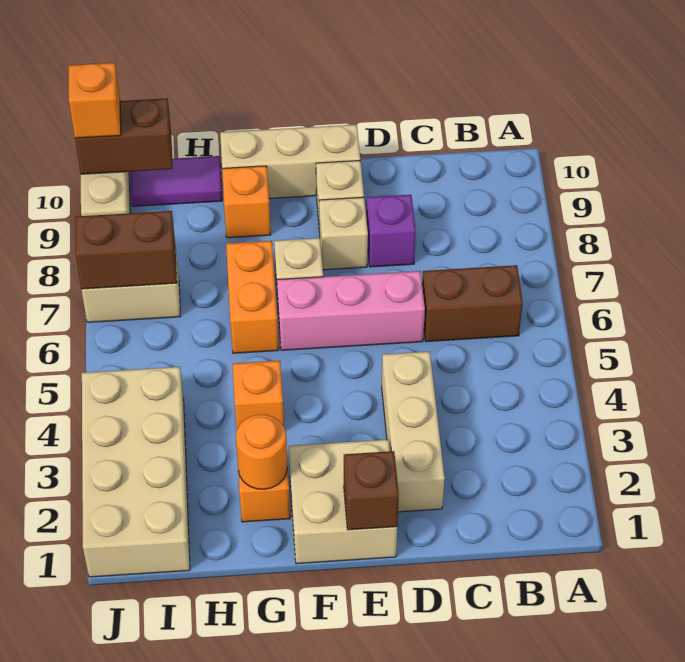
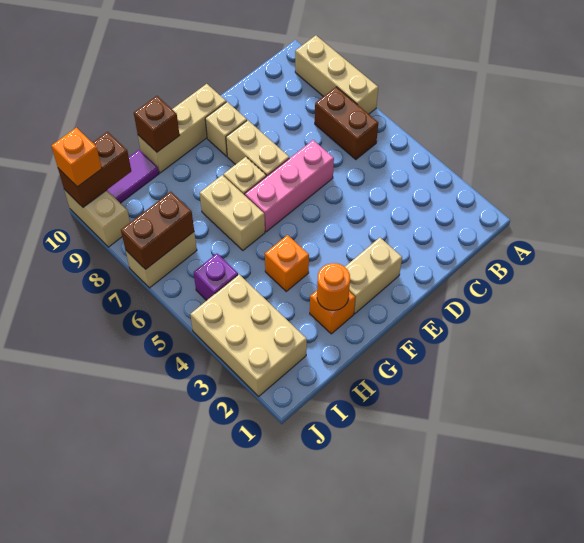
brown brick B6:C6 level 1 -> brown brick B6:B7 level 1
tan brick D2:D4 level 1 -> tan brick A7:A9 level 1
purple brick D8 level 1 -> purple brick I5 level 1
tan brick E1:F2 level 1 -> tan brick E2:F2 level 1
brown brick E1 level 2 -> brown brick G10 level 2
tan brick E8 level 1 -> tan brick E7:E8 level 1
orange brick G6:G7 level 1 -> tan brick G6:G7 level 1
orange brick G9 level 1 -> none
tan brick I1:J4 level 1 -> tan brick I2:J4 level 1

